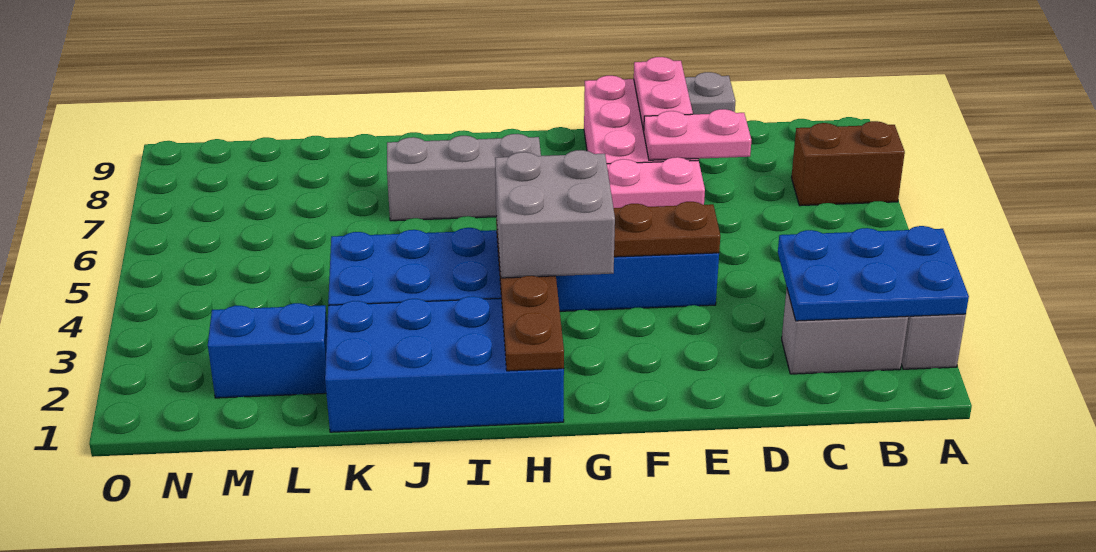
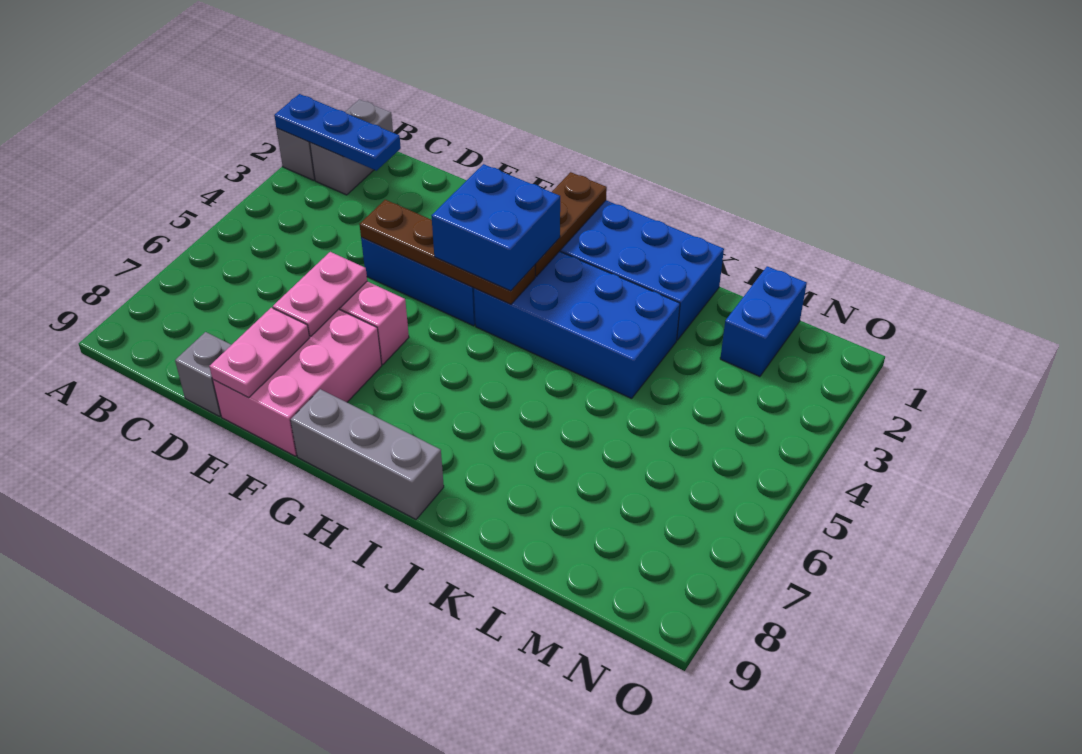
blue plate A2:C3 level 2 -> blue plate A2:C2 level 2
brown brick A7:B7 level 1 -> none
grey brick B2:C2 level 1 -> grey brick B1:B2 level 1
pink plate D7:E7 level 2 -> pink plate E6:E7 level 2
grey brick G3:H4 level 3 -> blue brick G3:H4 level 3
grey brick H7:J7 level 1 -> grey brick G9:I9 level 1
blue brick L2:M2 level 1 -> blue brick M1:M2 level 1

